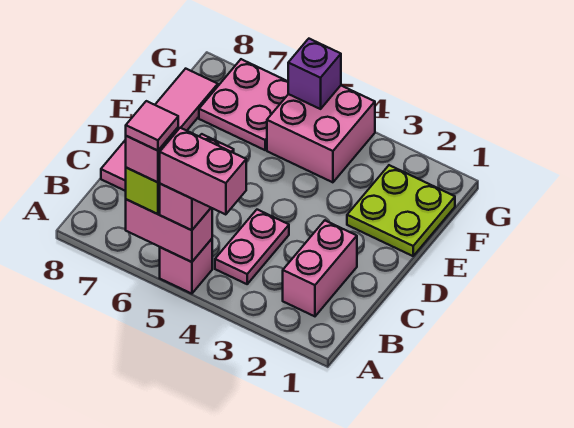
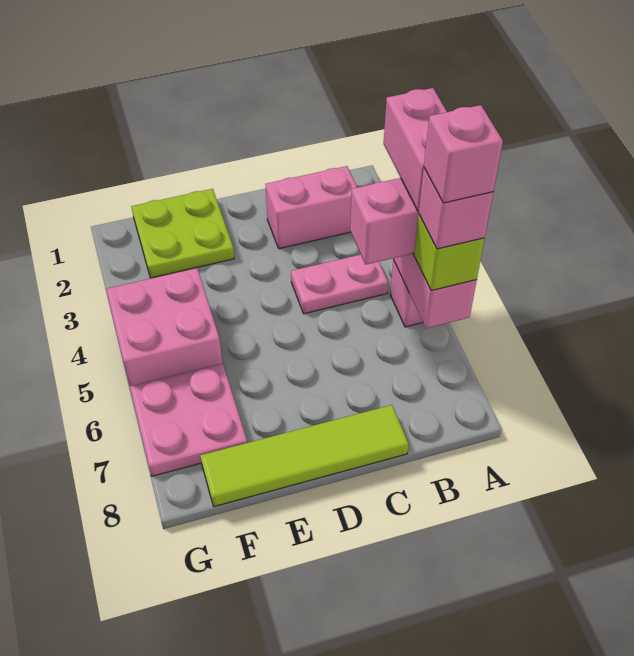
pink tile A6 level 5 -> pink brick A6 level 5
pink tile C8:F8 level 1 -> lime tile C8:F8 level 1
purple brick G5 level 2 -> none

